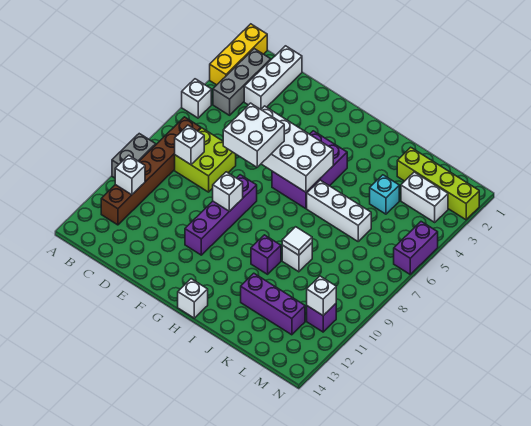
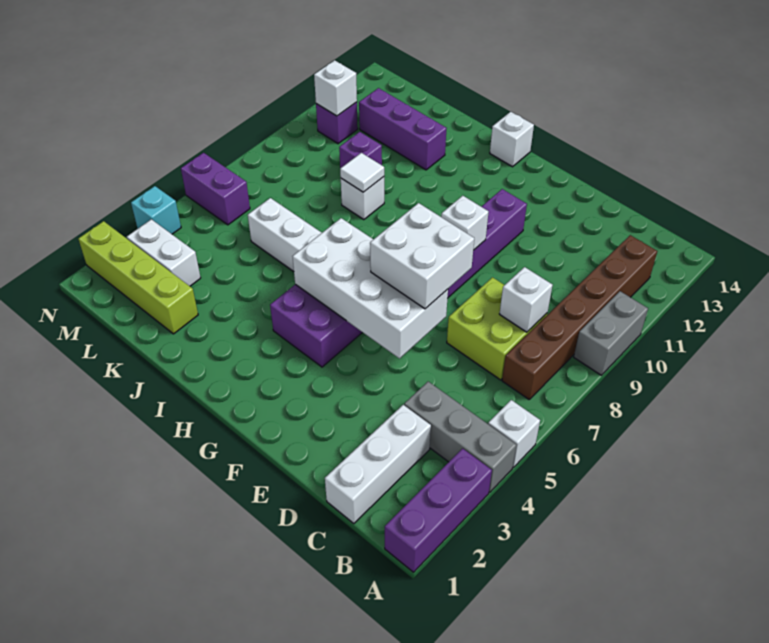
yellow brick A1:A3 level 1 -> purple brick A1:A3 level 1
grey brick B2:B4 level 1 -> grey brick A4:C4 level 1
white brick B11 level 2 -> none
purple brick I10 level 1 -> purple brick K10 level 1
cyan brick K4 level 1 -> cyan brick N4 level 1
purple brick N5:N6 level 1 -> purple brick M6:N6 level 1

